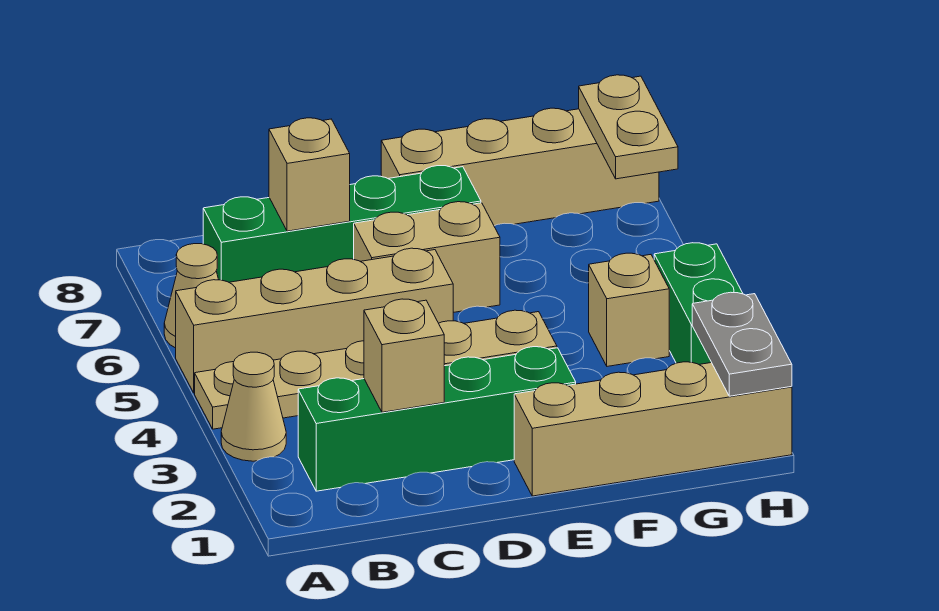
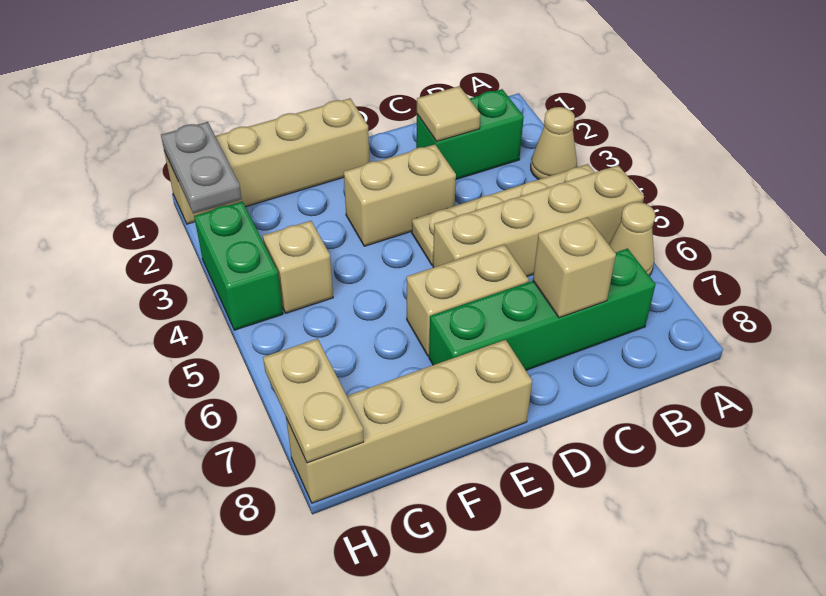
green brick B2:E2 level 1 -> green brick B2:C2 level 1
tan brick C2 level 2 -> tan tile C2 level 2

